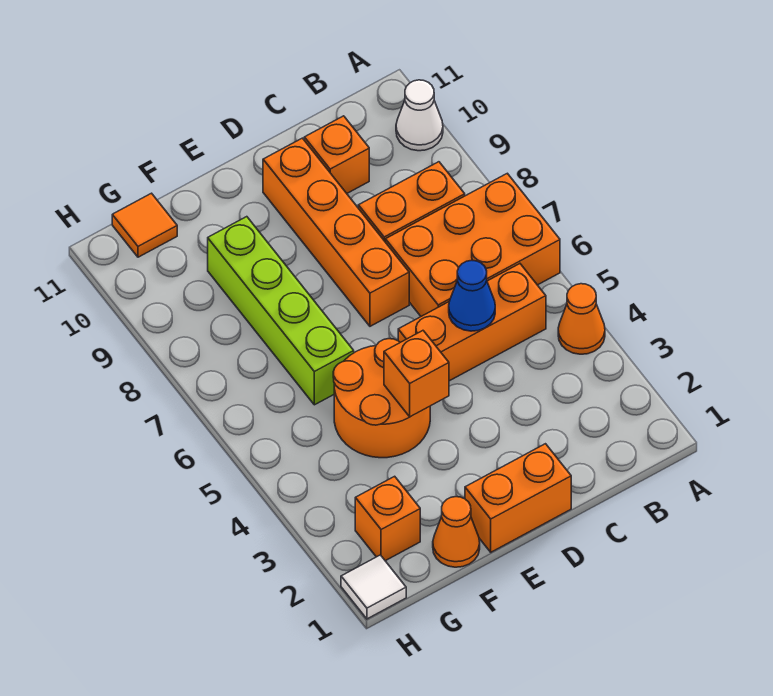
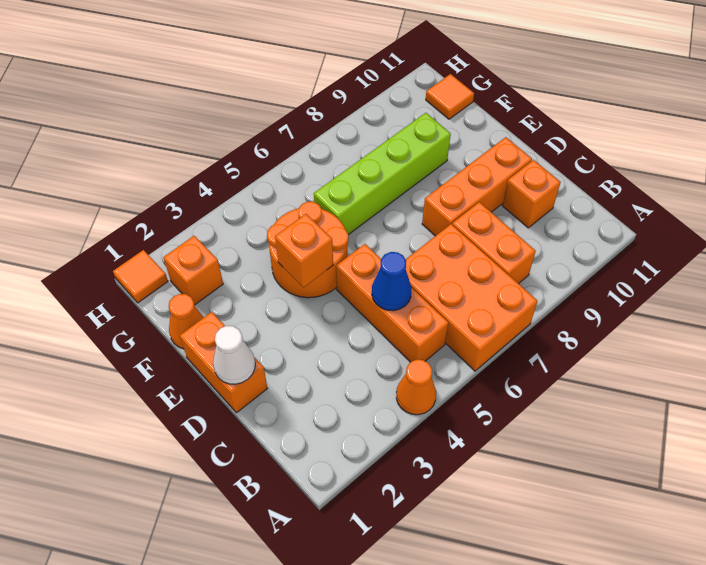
white cone A10 level 1 -> white cone D1 level 2
orange brick D7:D10 level 1 -> orange brick D8:D10 level 1
white tile H1 level 1 -> orange tile H1 level 1

